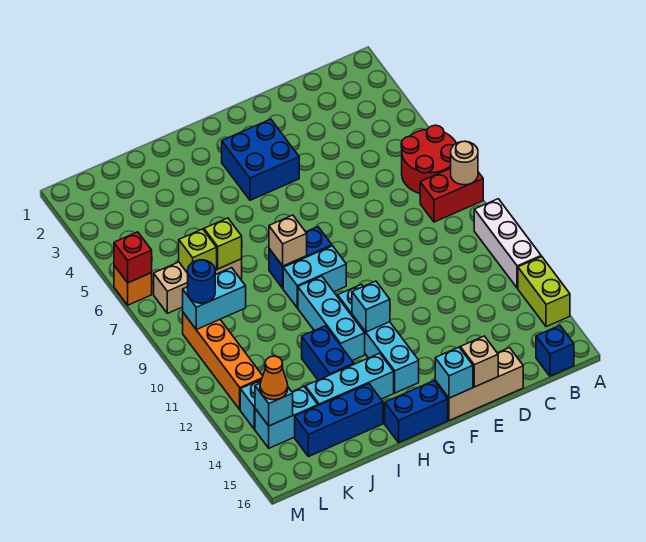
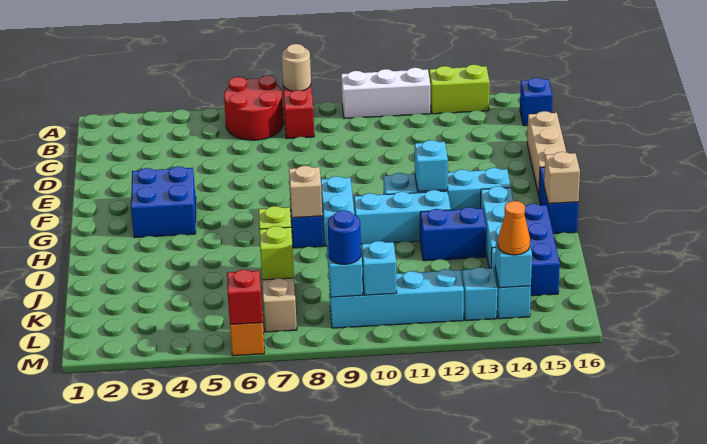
tan brick E16 level 2 -> tan brick H16 level 2
cyan brick F16 level 2 -> cyan brick L10 level 2
orange brick L9:L12 level 1 -> cyan brick L9:L12 level 1

